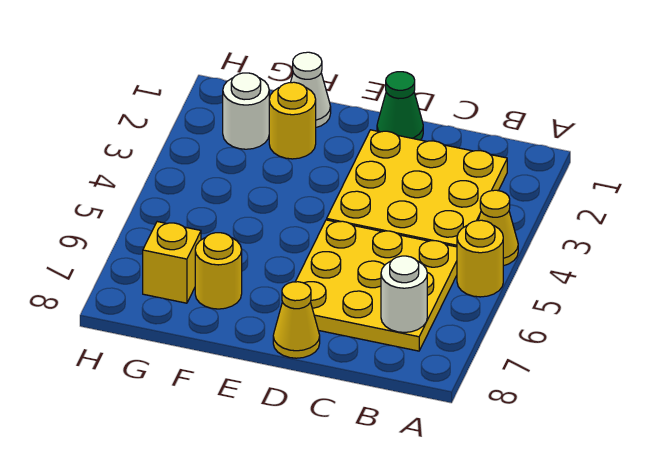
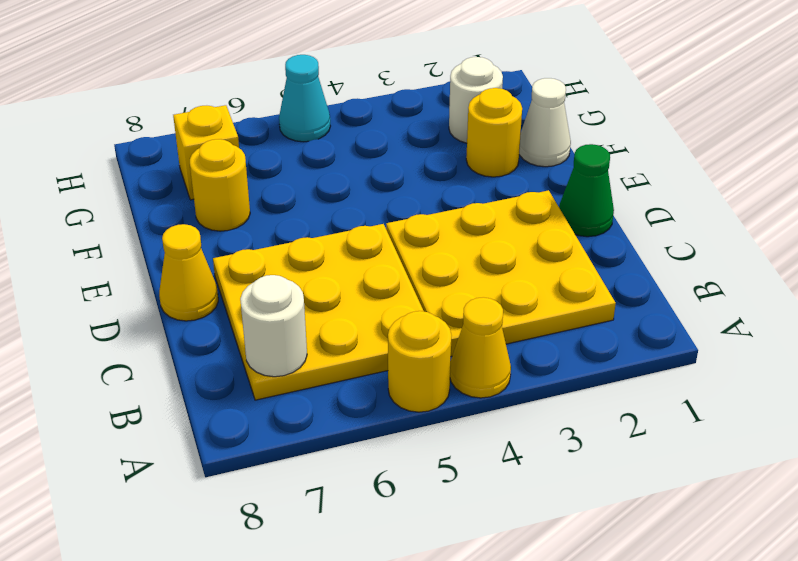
none -> cyan cone H5 level 1

